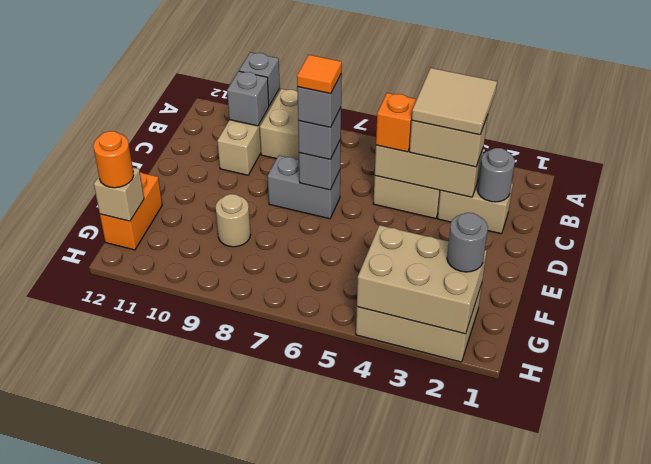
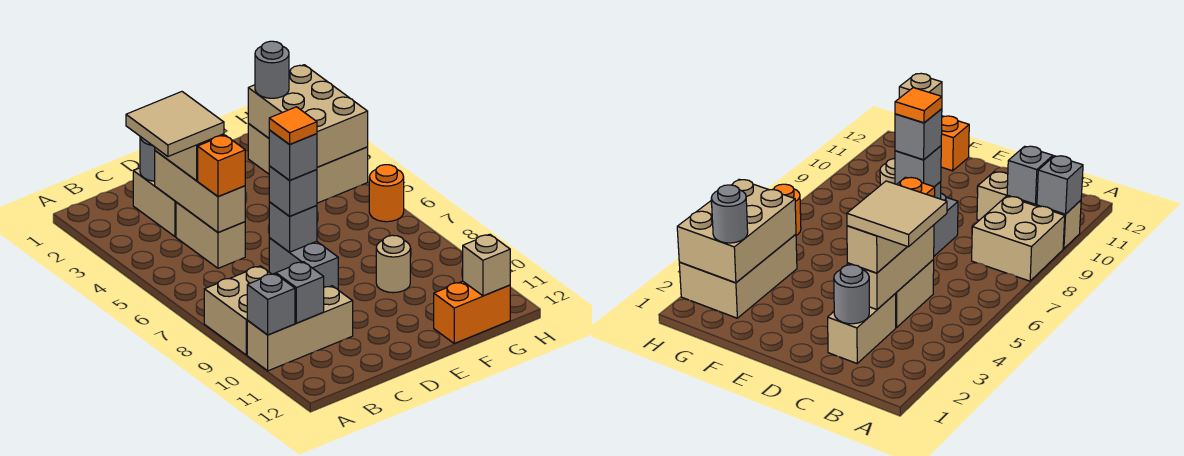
orange round brick G12 level 3 -> orange round brick H6 level 1

